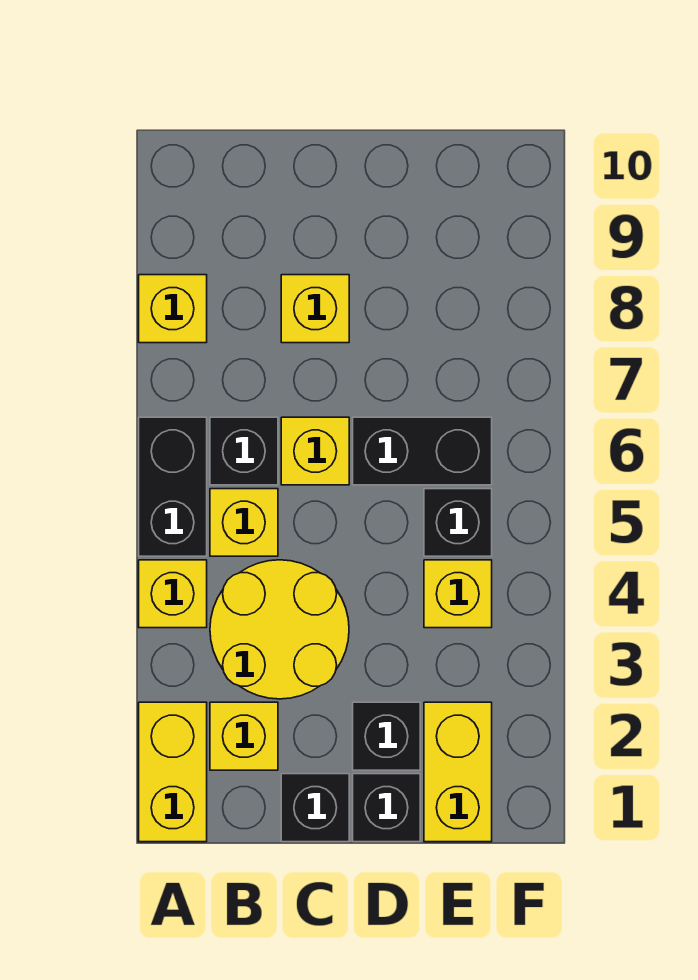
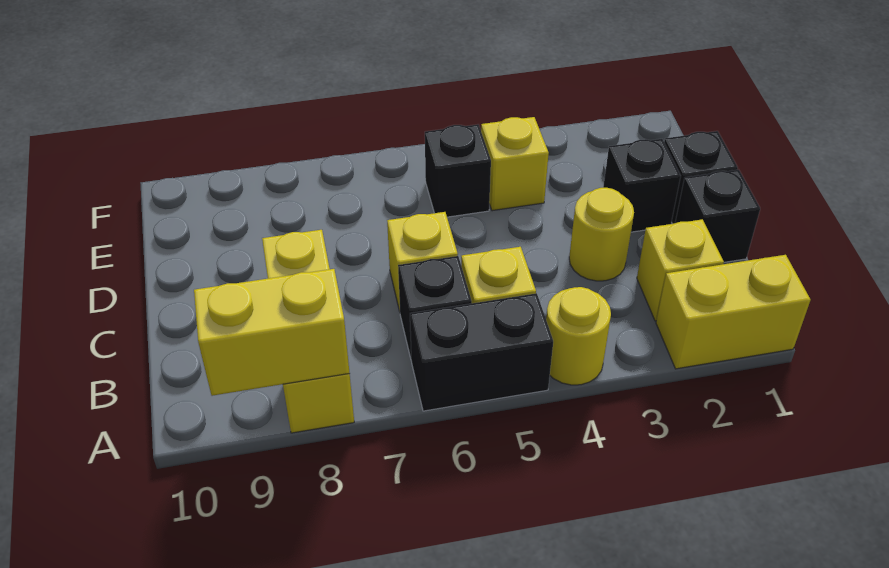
yellow brick A4 level 1 -> yellow round brick A4 level 1
yellow round brick B3:C4 level 1 -> yellow round brick C3 level 1
black brick D6:E6 level 1 -> none
yellow brick E1:E2 level 1 -> yellow brick A8:A9 level 2

